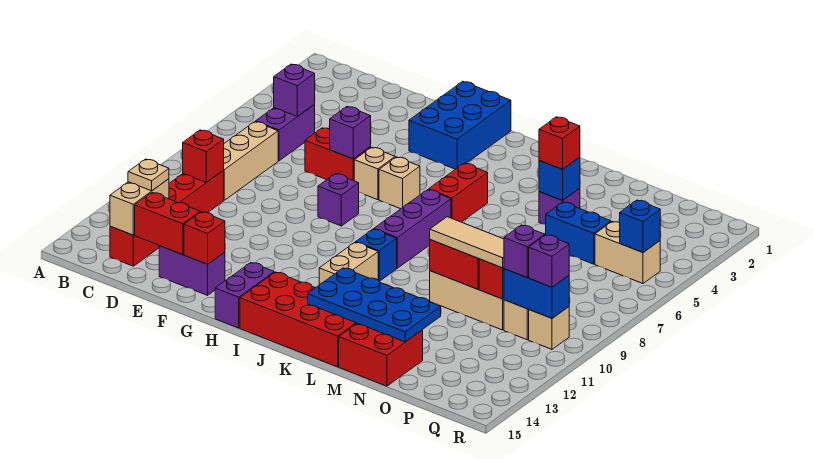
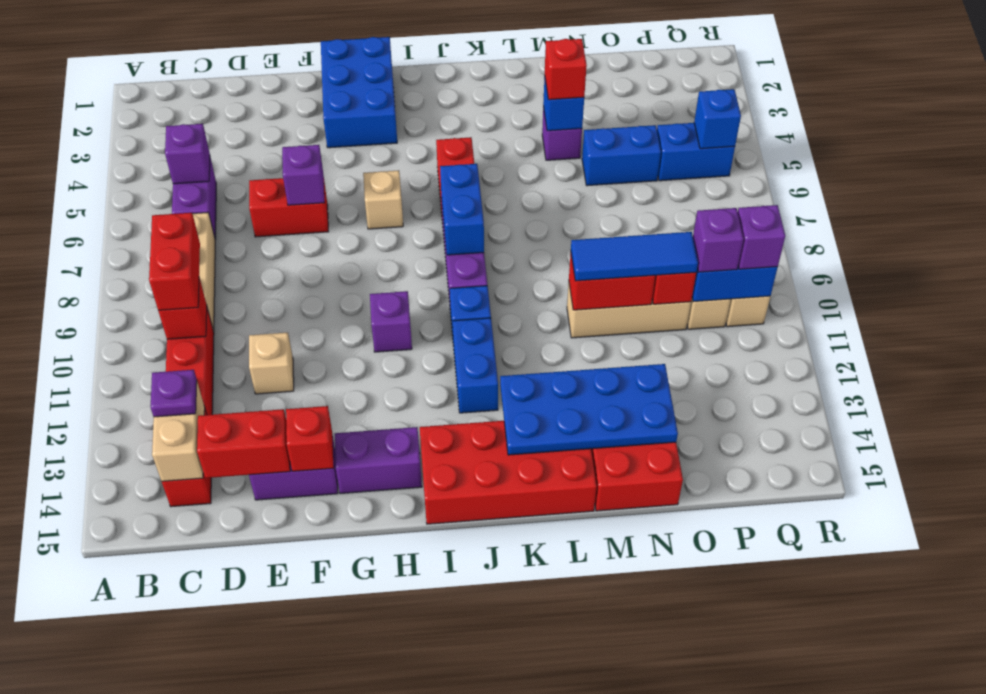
none -> red brick C9:C10 level 3
tan plate C13 level 3 -> purple plate C13 level 3
tan brick G6 level 1 -> tan brick E11 level 1
purple brick G8 level 1 -> purple brick H10 level 1
purple brick H14:H15 level 1 -> purple brick G14:H14 level 1
none -> blue brick J7:J8 level 2
tan brick J11:J12 level 1 -> blue brick J11:J12 level 1
tan tile M10:O10 level 3 -> blue tile M10:O10 level 3
tan brick P5:Q5 level 1 -> blue brick P5:Q5 level 1

